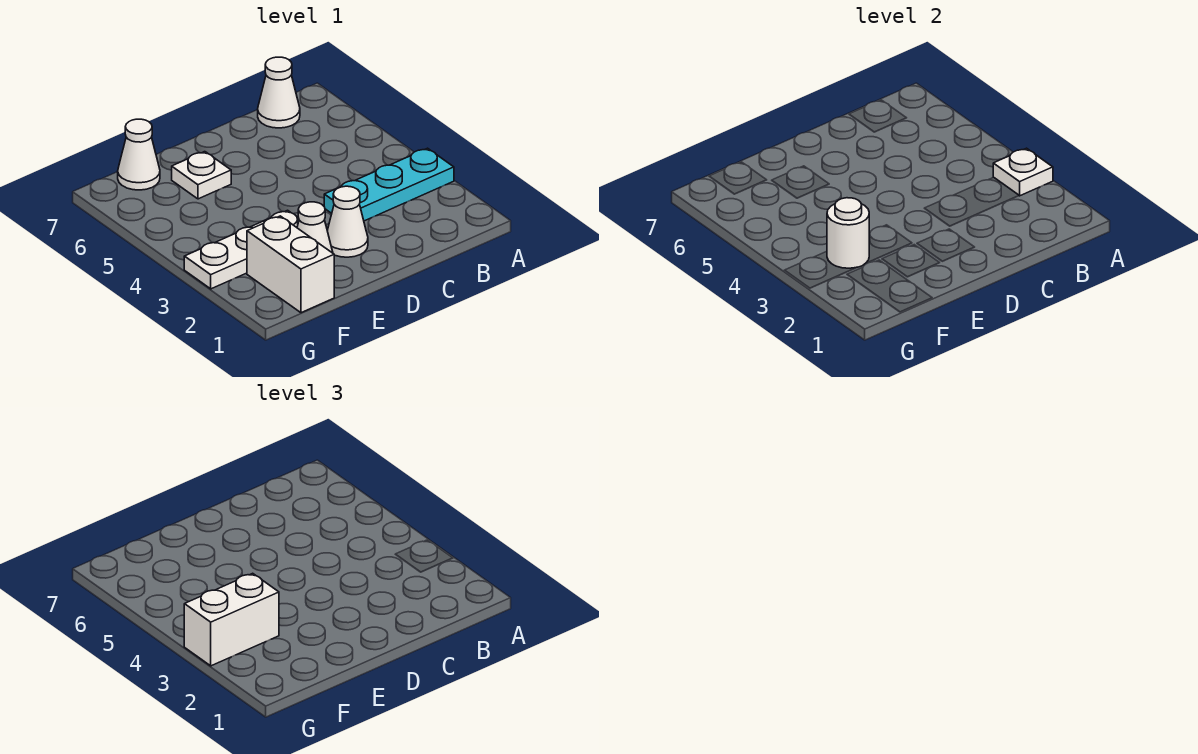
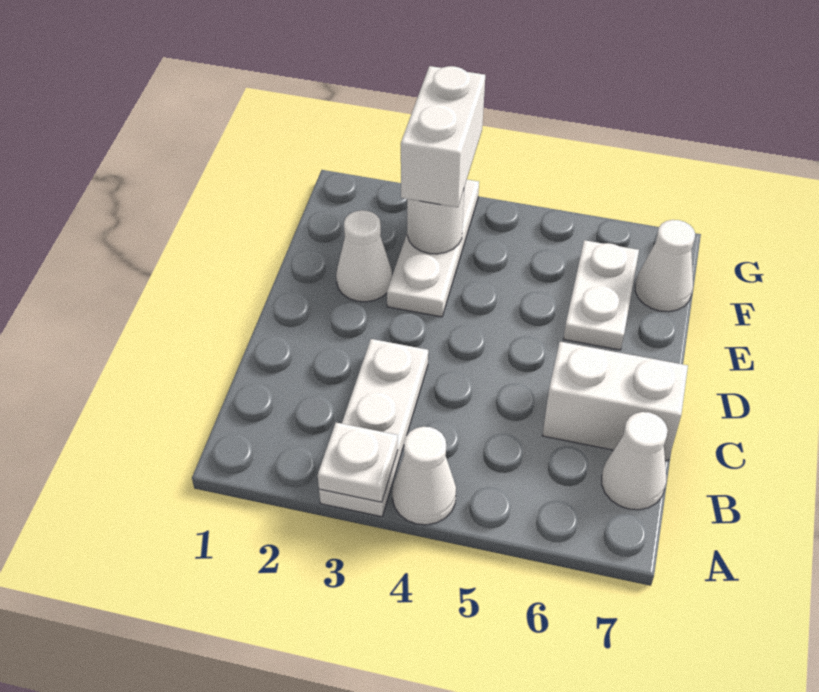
cyan plate A3:C3 level 1 -> white plate A3:C3 level 1
white cone D2 level 1 -> white cone A4 level 1
white plate E6 level 1 -> white plate E6:F6 level 1
white brick F1:F2 level 1 -> white brick C6:C7 level 1

